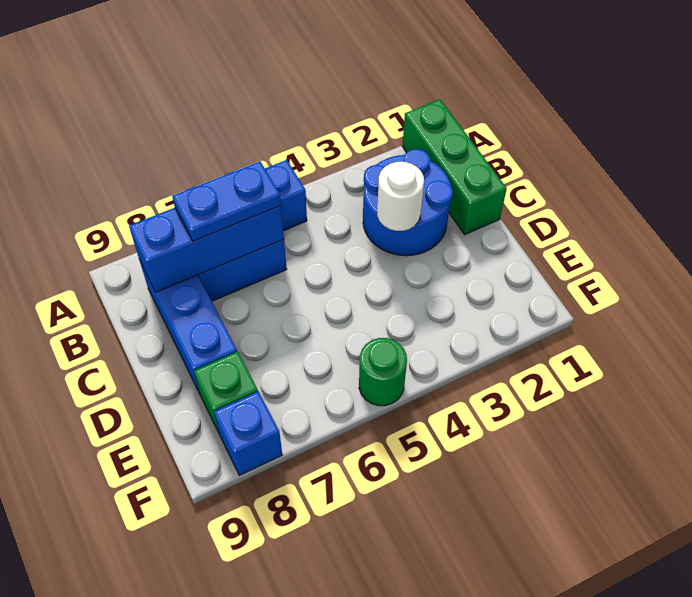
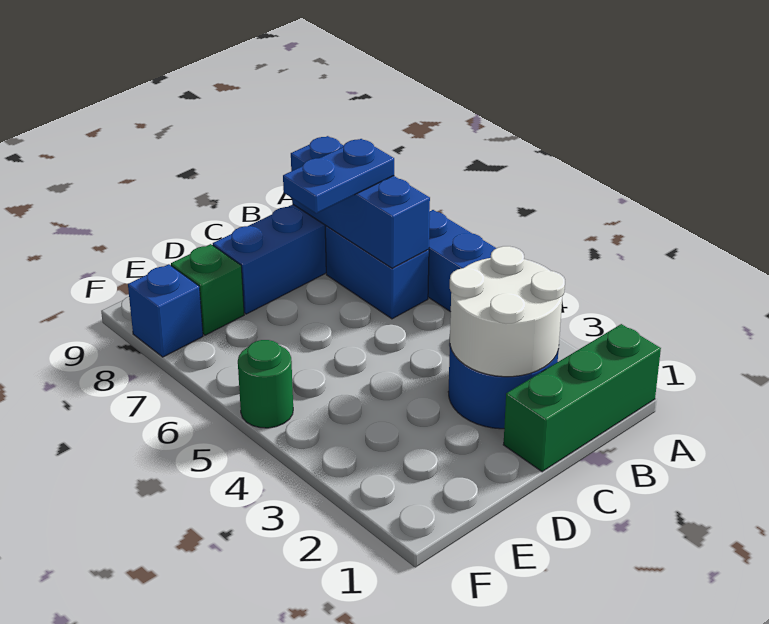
blue plate B6:B7 level 3 -> blue plate B7:C7 level 3
white round brick C3 level 2 -> white round brick B2:C3 level 2

